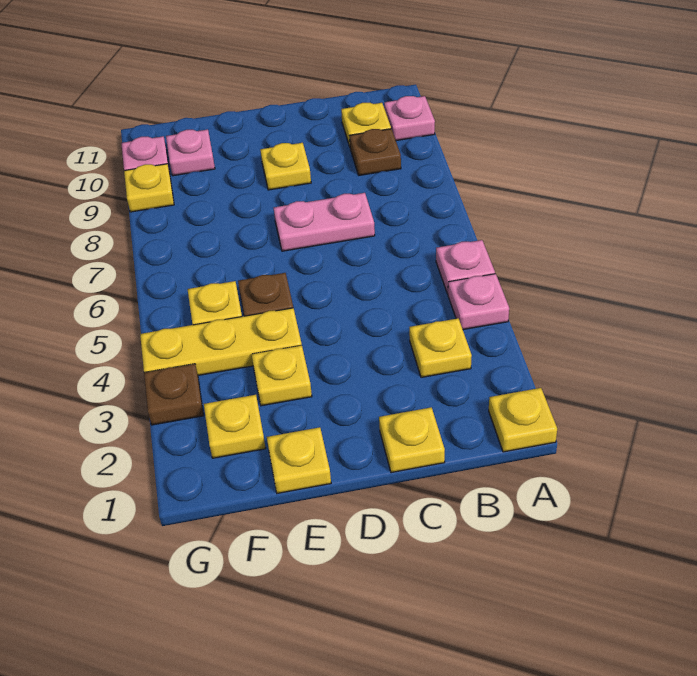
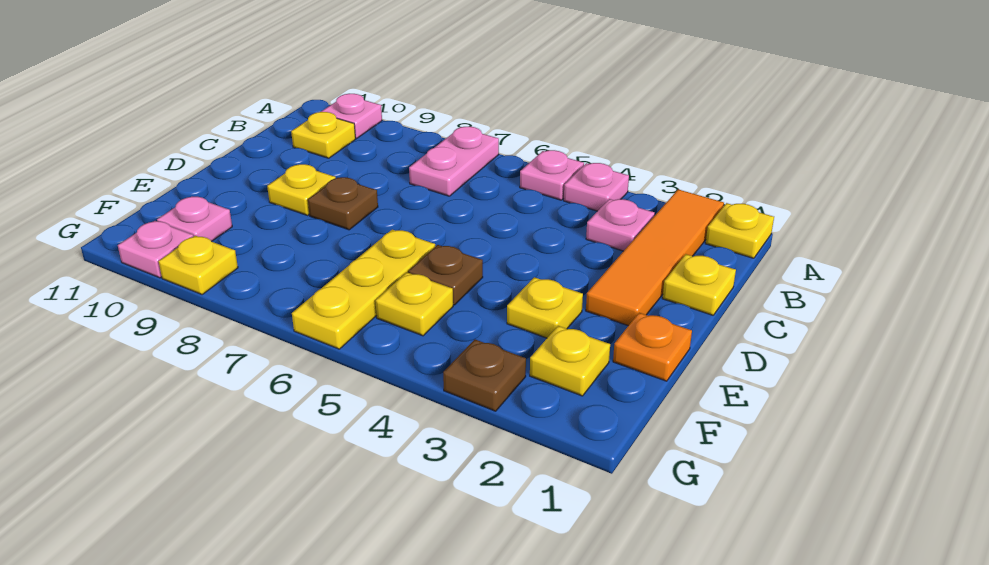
none -> orange tile A2:D2 level 1
yellow plate B3 level 1 -> pink plate B3 level 1
brown plate B9 level 1 -> brown plate D8 level 1
pink plate C7:D7 level 1 -> pink plate A7:B7 level 1
yellow plate E1 level 1 -> orange plate E1 level 1
yellow plate E4:G4 level 1 -> yellow plate E6:G6 level 1

